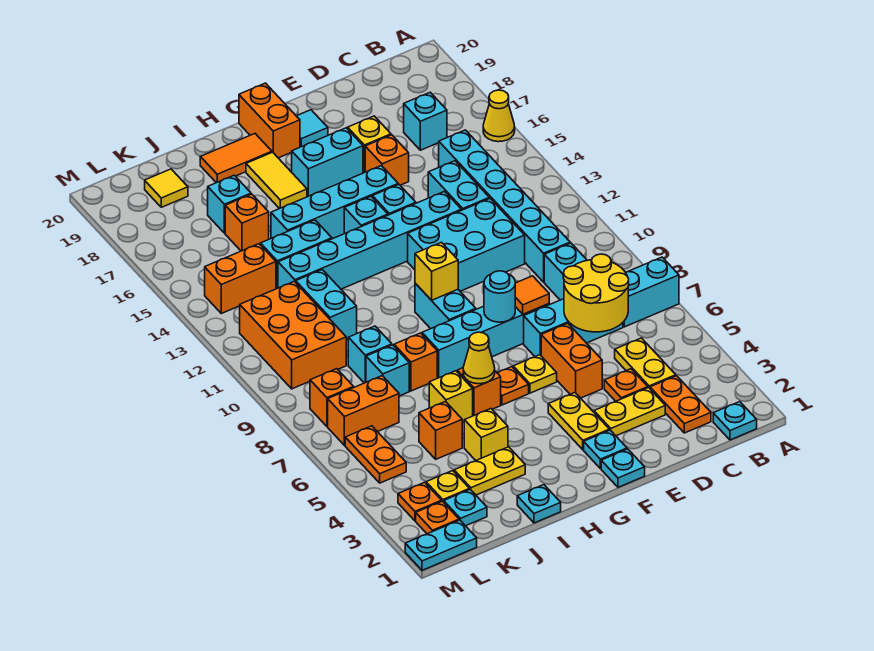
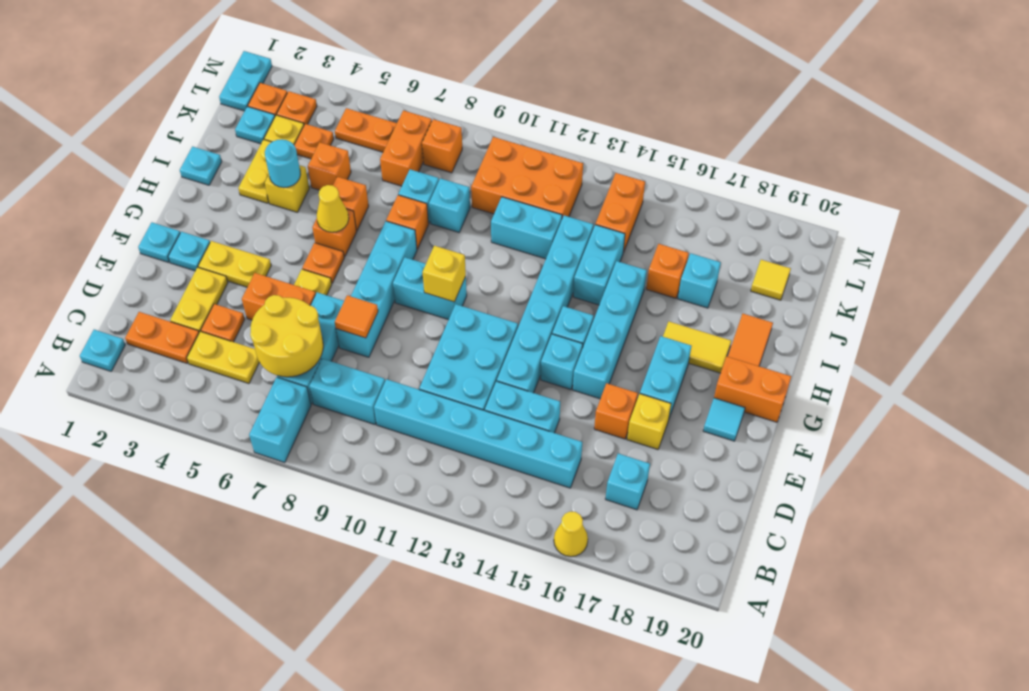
cyan round brick F8 level 2 -> cyan round brick I4 level 2
yellow brick I6 level 1 -> orange brick I6 level 1
none -> orange plate K4 level 1

